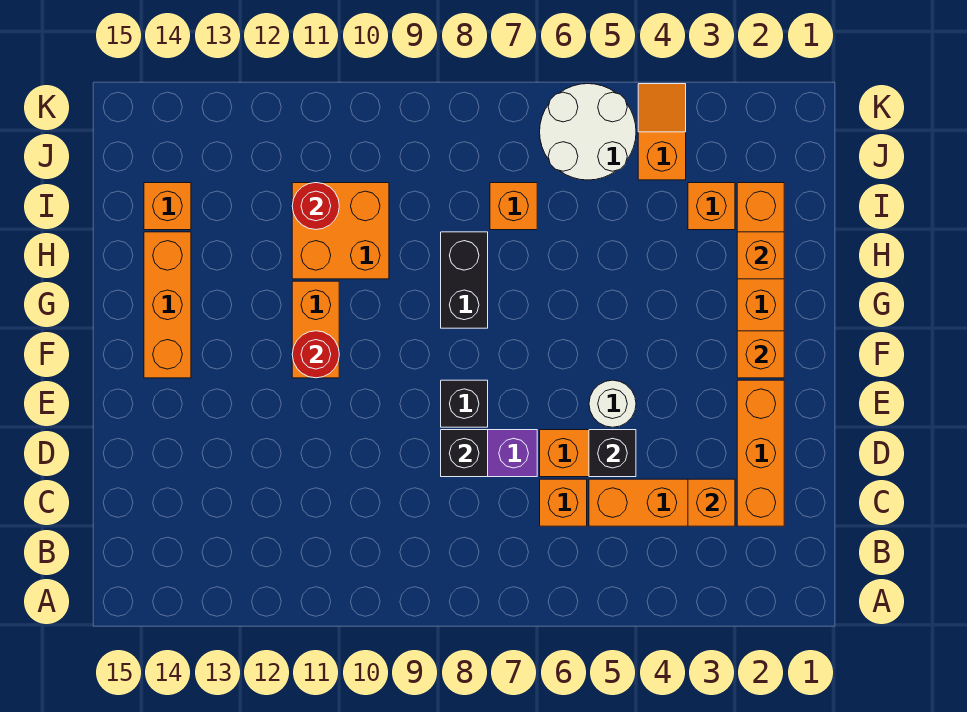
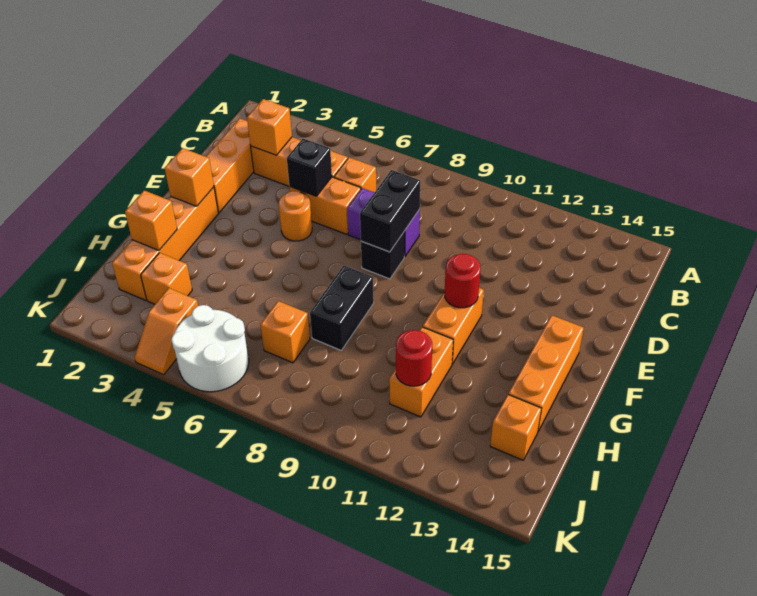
black brick D8 level 2 -> black brick D8:E8 level 2
white round brick E5 level 1 -> orange round brick E5 level 1
orange brick H10:I11 level 1 -> orange brick H11:I11 level 1

